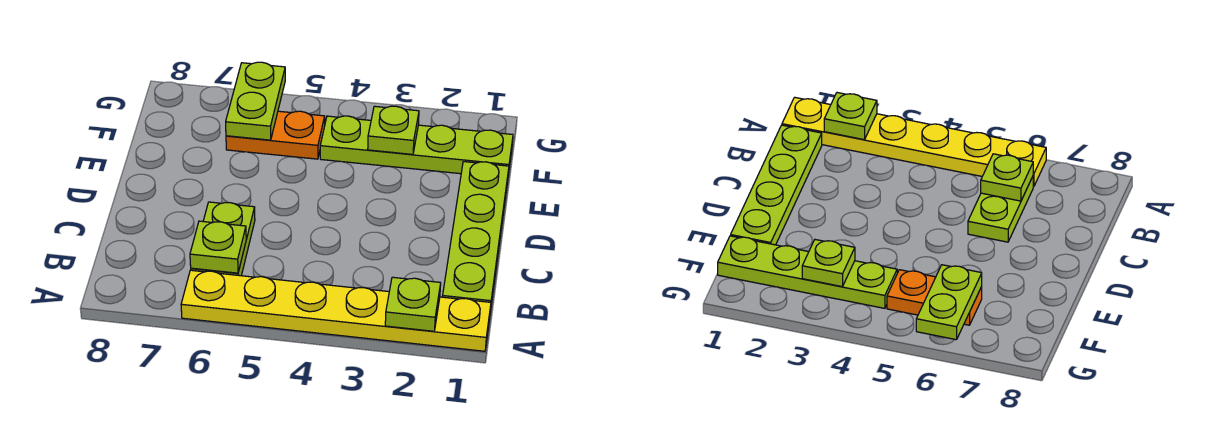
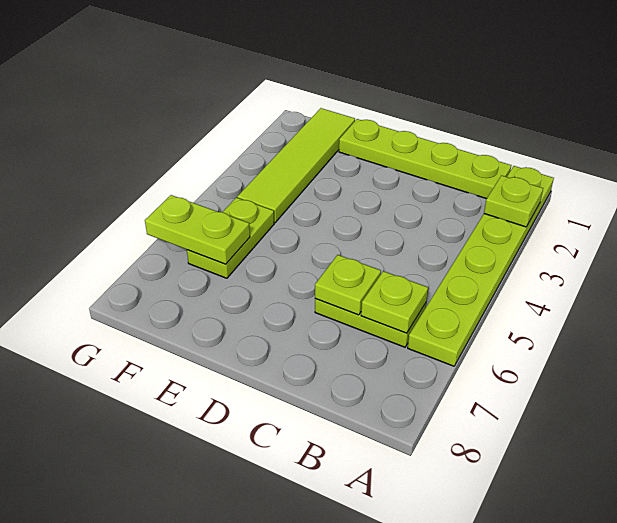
yellow plate A1:A6 level 1 -> lime plate A1:A6 level 1
lime plate F1:F4 level 1 -> lime tile F1:F4 level 1
lime plate F3 level 2 -> lime plate C6 level 2
orange plate F5:F6 level 1 -> lime plate F5:F6 level 1

